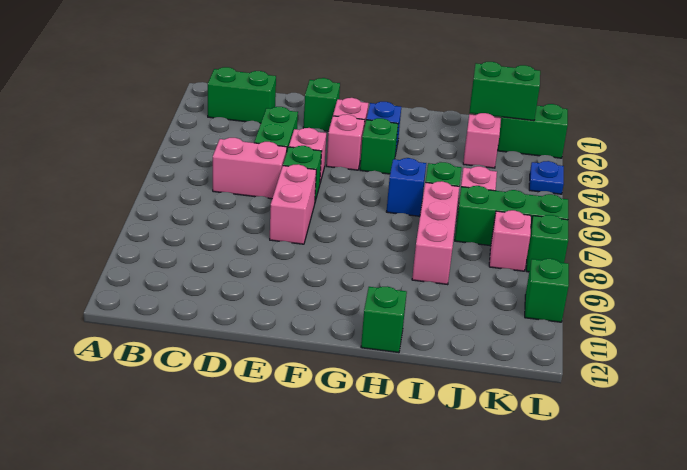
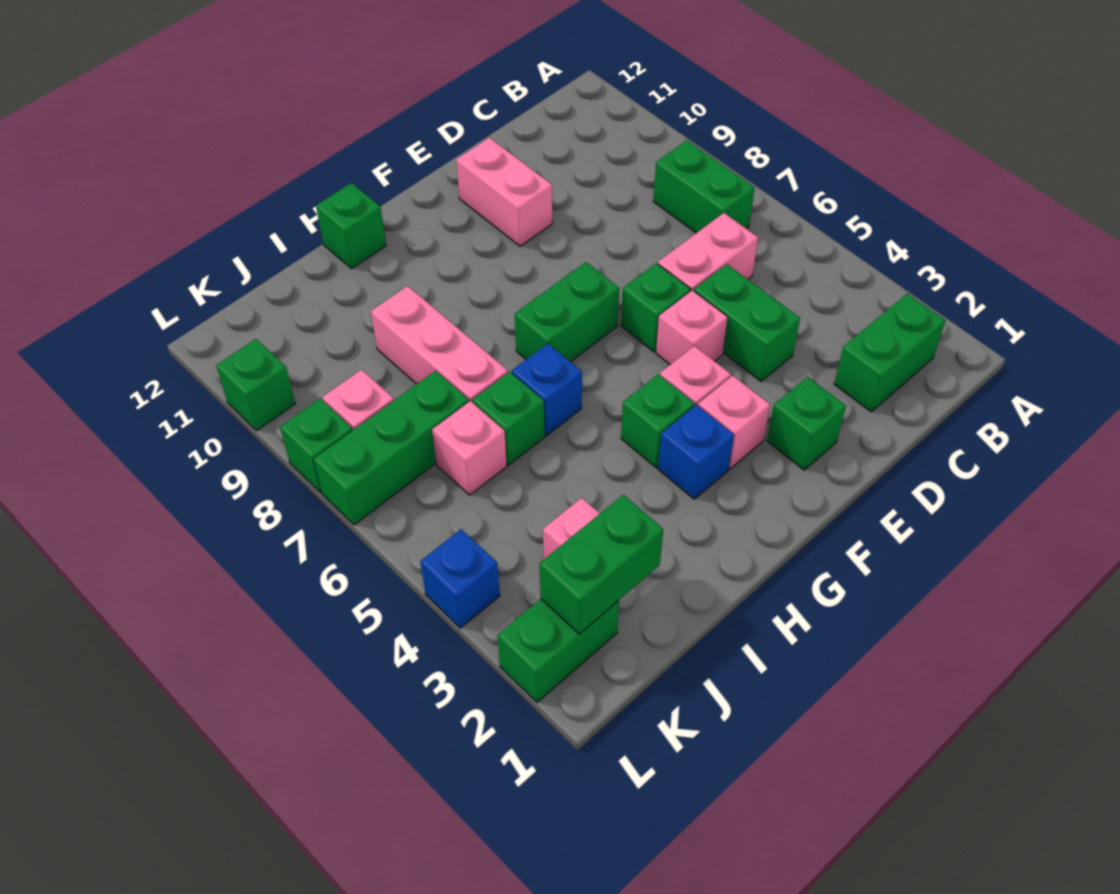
none -> green brick B7:B8 level 1
pink brick E7:E8 level 1 -> pink brick E10:E11 level 1
none -> green brick F7:G7 level 1
blue plate L4 level 1 -> blue brick L4 level 1

